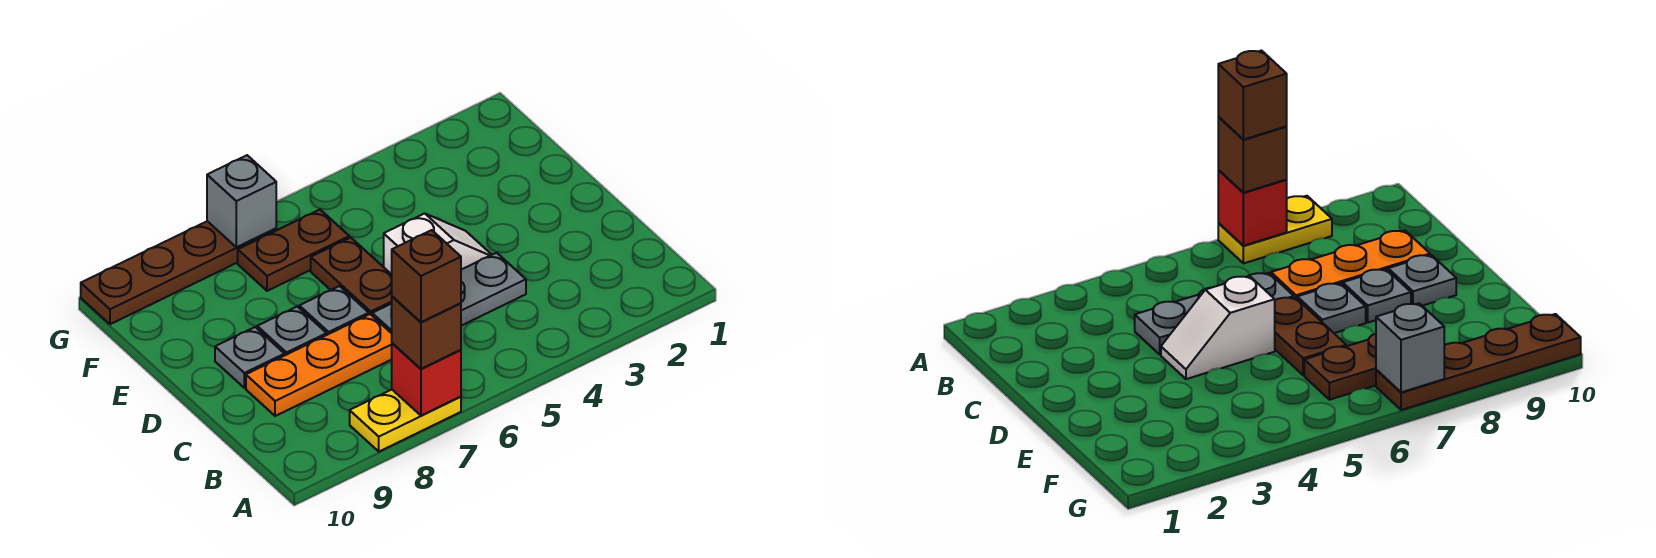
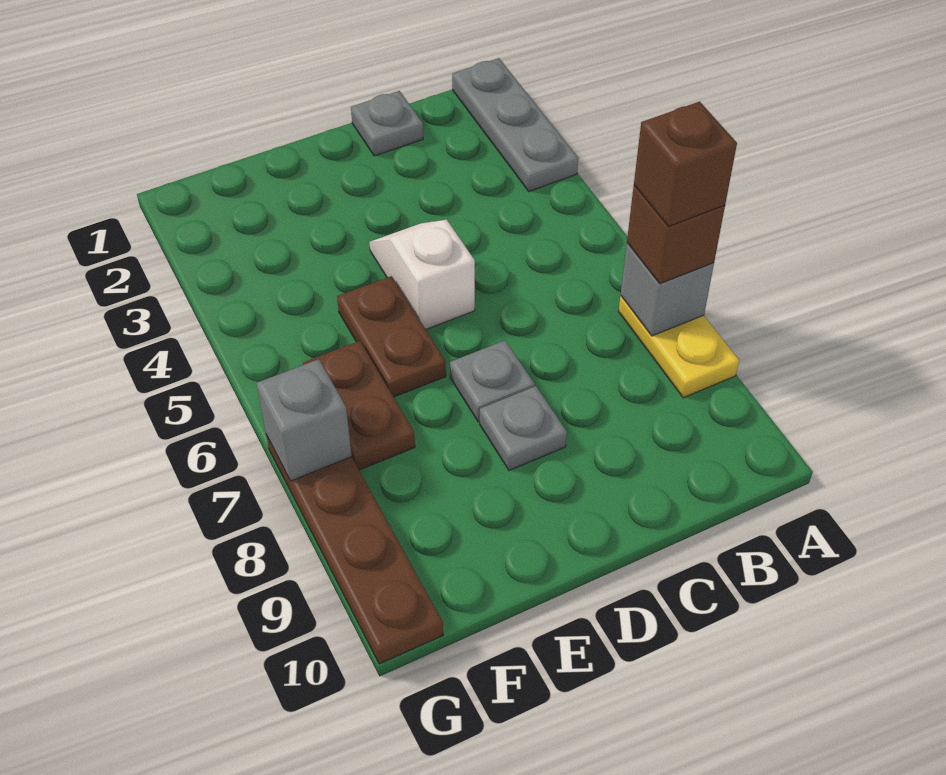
red brick A7 level 2 -> grey brick A7 level 2
grey plate C4:C6 level 1 -> grey plate A1:A3 level 1
orange plate C7:C9 level 1 -> none
brown plate D6:E6 level 1 -> brown plate E5:E6 level 1
grey plate D9 level 1 -> grey plate C1 level 1

